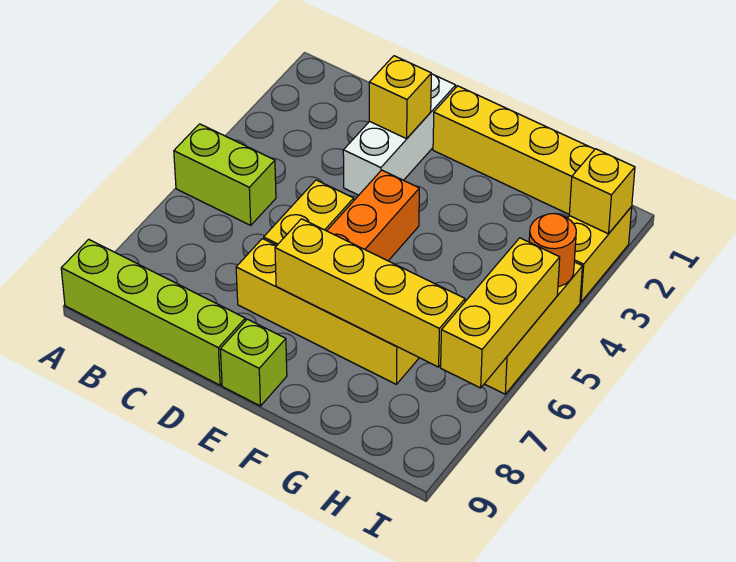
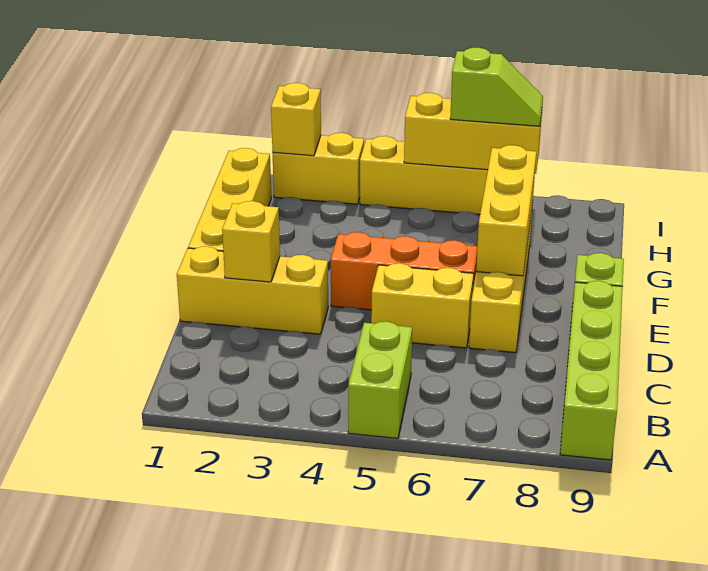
white brick D1:D3 level 1 -> yellow brick D1:D3 level 1
yellow brick E7:H7 level 2 -> yellow brick E7:G7 level 2
orange round brick I4 level 2 -> none
none -> lime slope I6:I7 level 3 top 6

